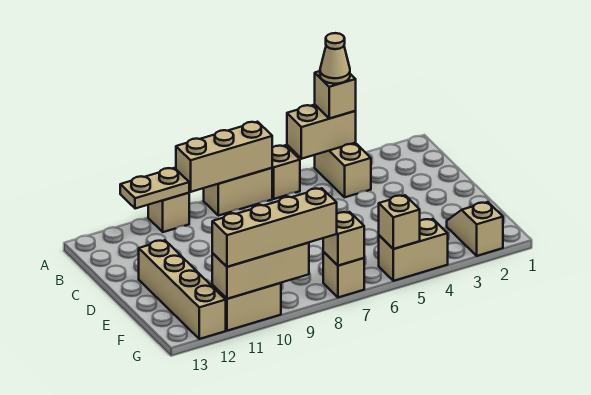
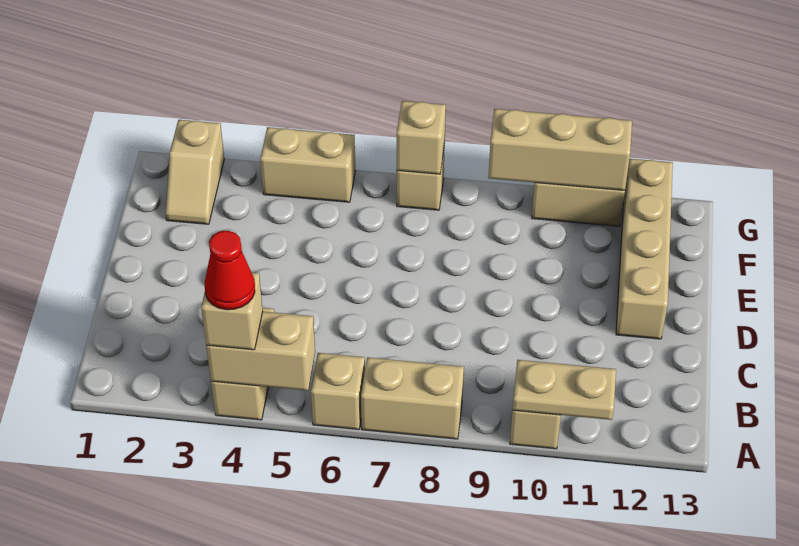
tan cone A4 level 4 -> red cone A4 level 4
tan brick A7:A9 level 2 -> none
tan brick G5 level 2 -> none
tan brick G8:G11 level 3 -> none

